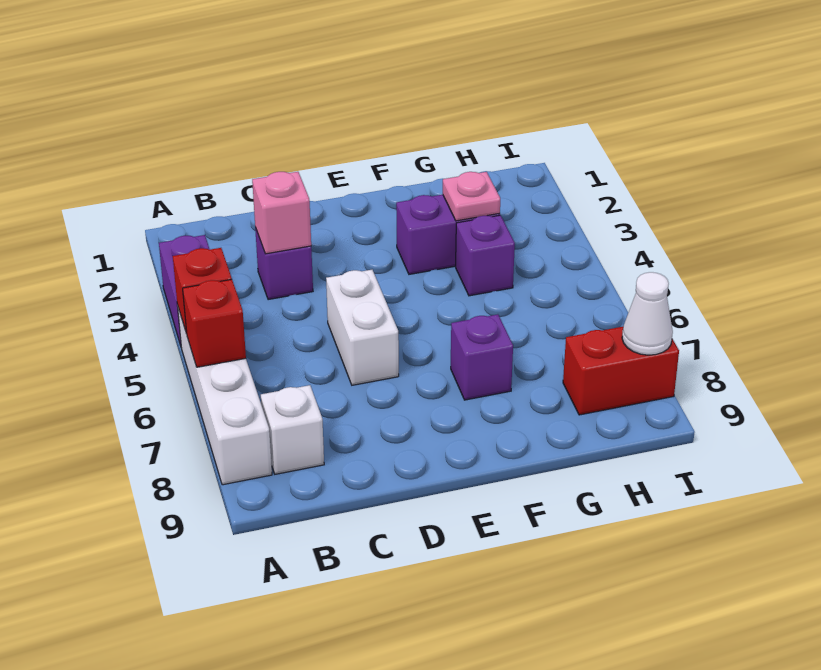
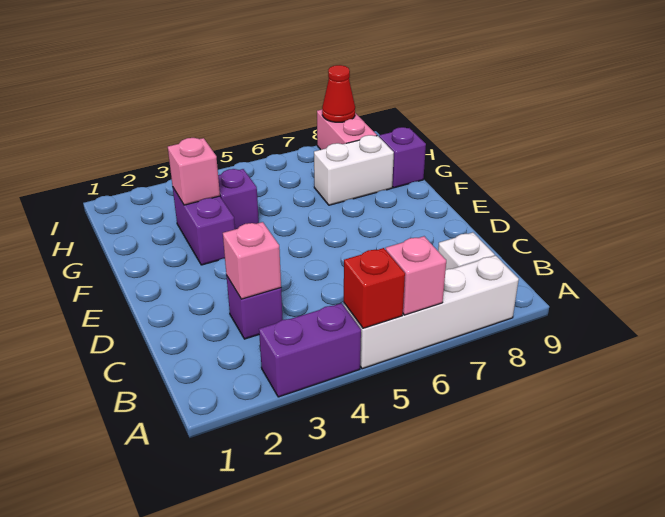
red brick A6 level 2 -> pink brick A6 level 2
white brick D5:D6 level 1 -> white brick G7:G8 level 1
purple brick F7 level 1 -> purple brick G9 level 1
pink plate G3 level 2 -> pink brick G3 level 2
red brick H8:I8 level 1 -> pink brick H8:I8 level 1
white cone I8 level 2 -> red cone I8 level 2

